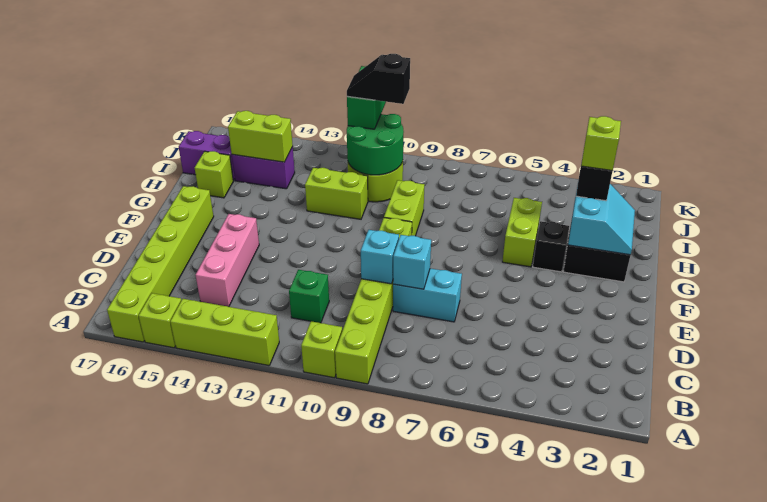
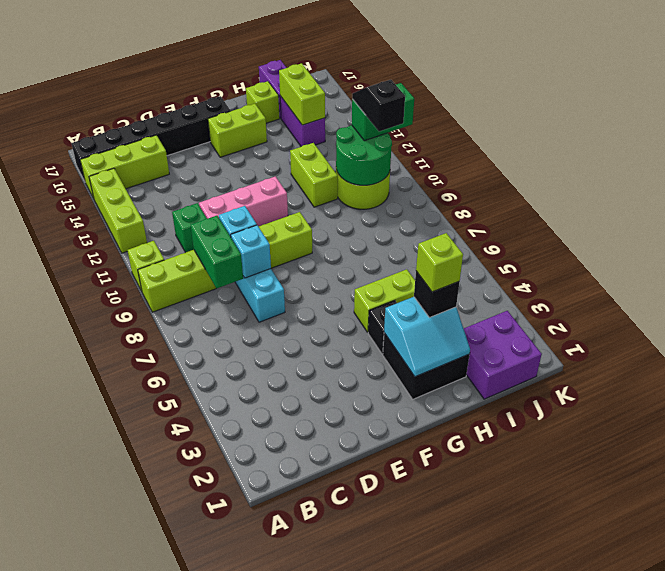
lime brick A15 level 1 -> lime brick A15:C15 level 1
lime brick A16:F16 level 1 -> black brick A16:F16 level 1
none -> green brick C8:C9 level 2
pink brick C14:E14 level 1 -> pink brick D11:F11 level 1
lime brick G9:H9 level 1 -> lime brick F15:G15 level 1
none -> purple brick I1:J2 level 1

